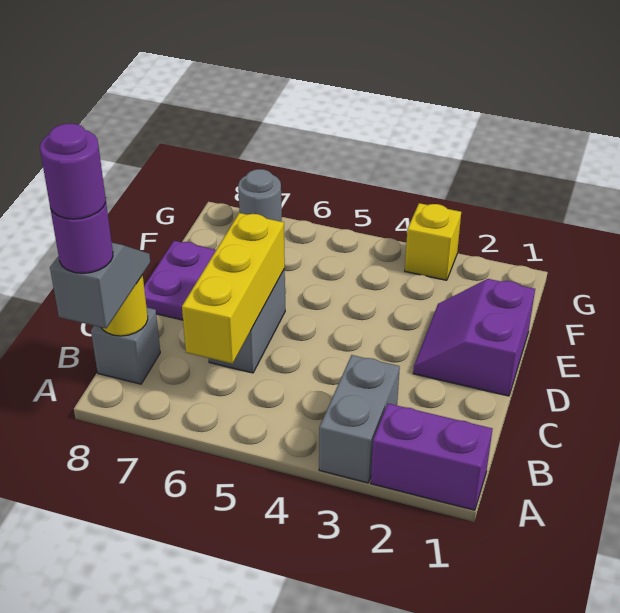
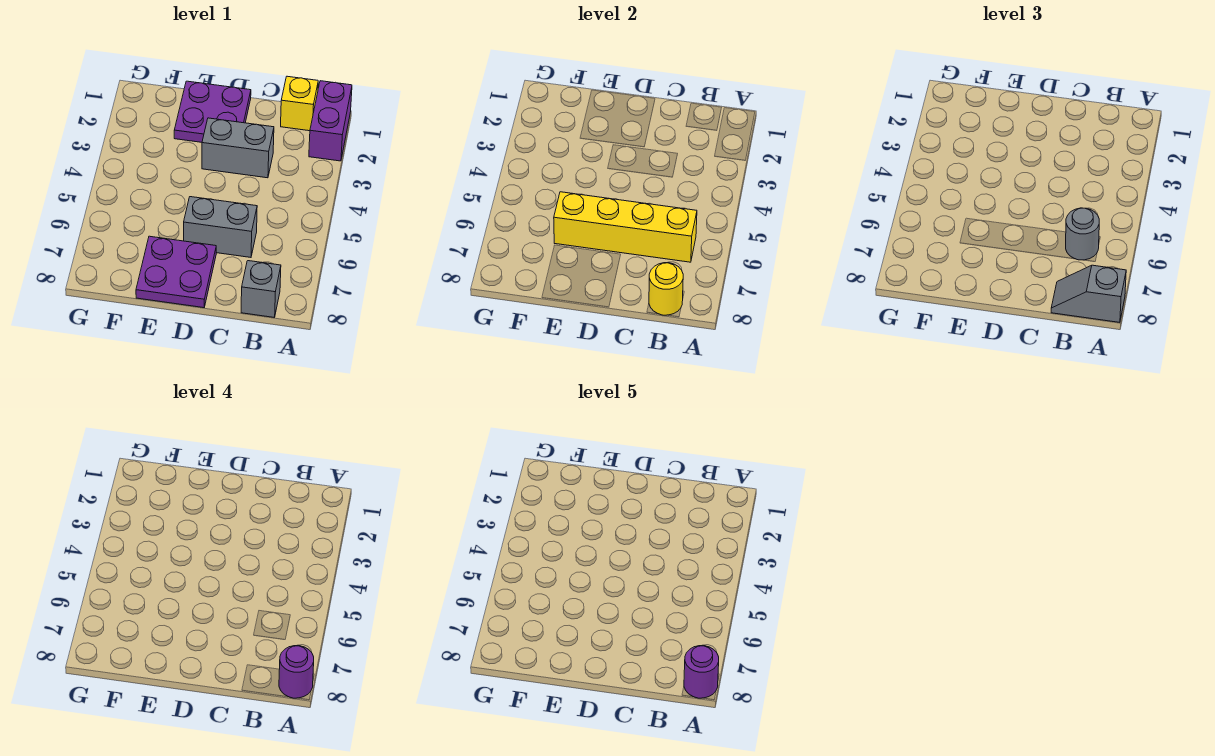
grey brick A3:B3 level 1 -> grey brick C3:D3 level 1
yellow brick B6:D6 level 2 -> yellow brick B6:E6 level 2
purple slope D1:E2 level 1 top 1 -> purple plate D1:E2 level 1
yellow brick G3 level 1 -> yellow brick B1 level 1
grey round brick G7 level 1 -> grey round brick B6 level 3

